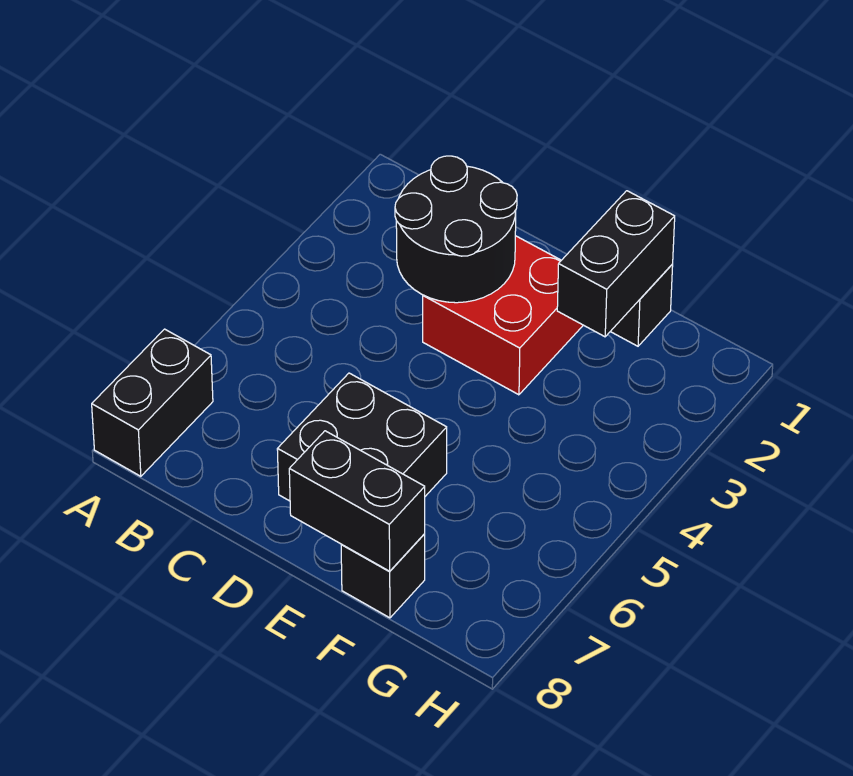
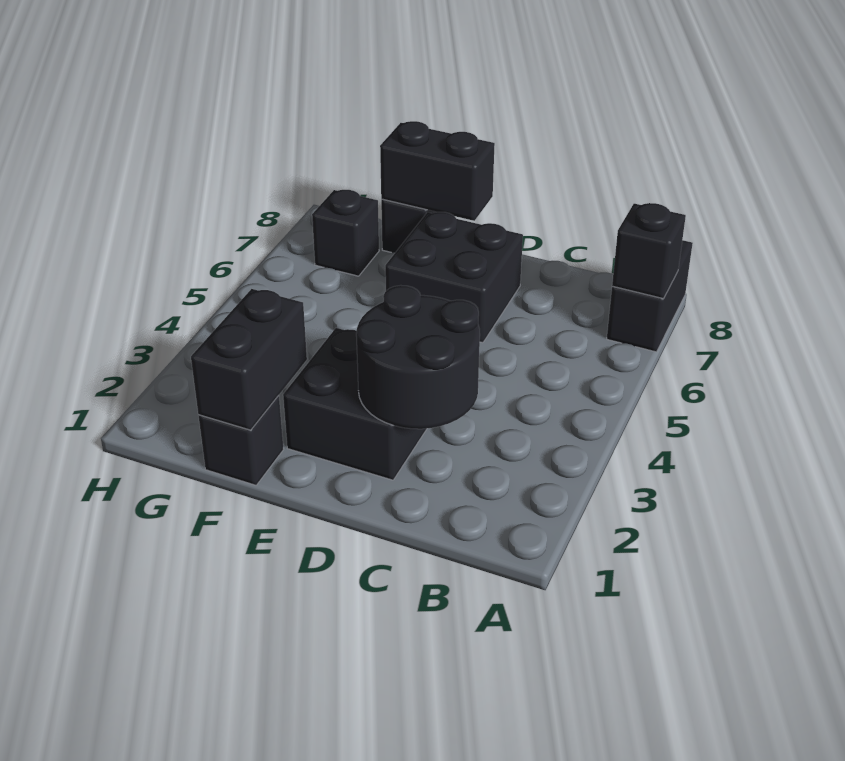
none -> black brick A7 level 2
red brick D2:E3 level 1 -> black brick D2:E3 level 1
none -> black brick G7 level 1

